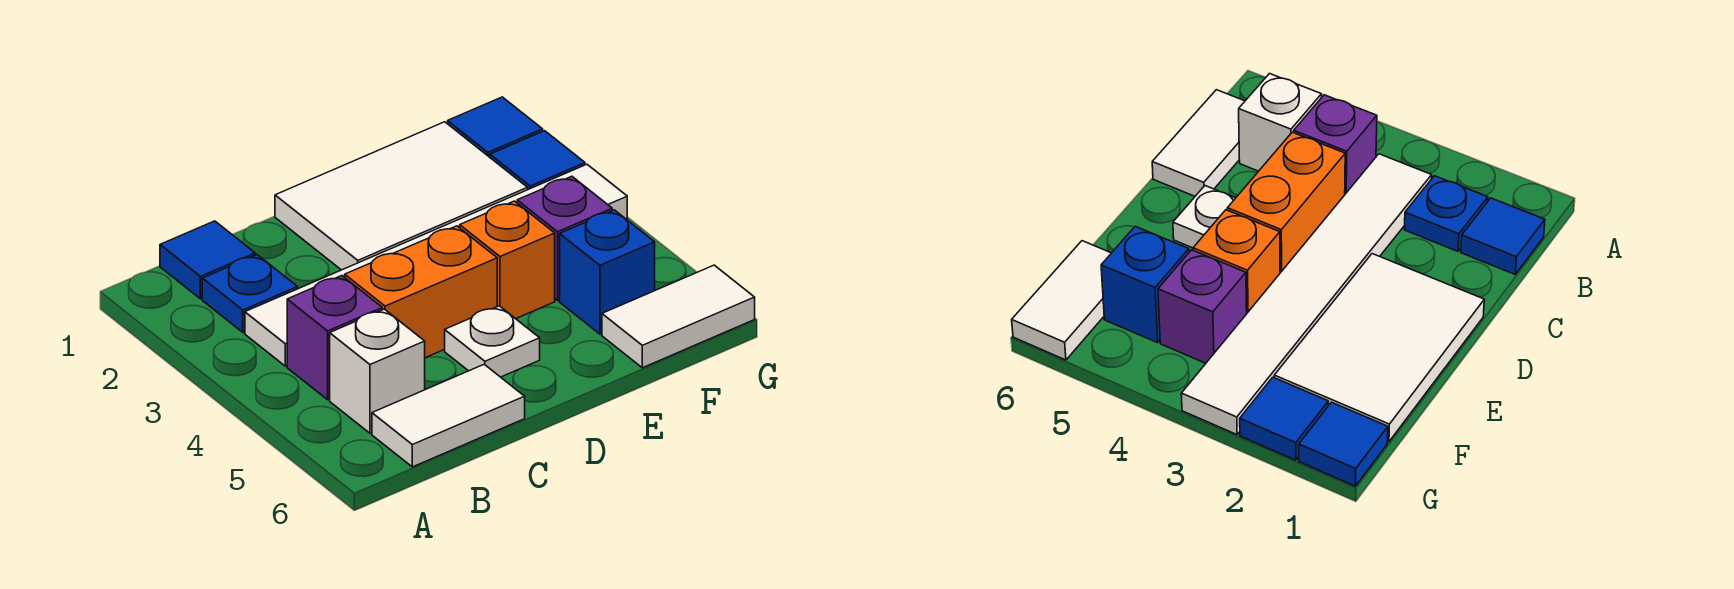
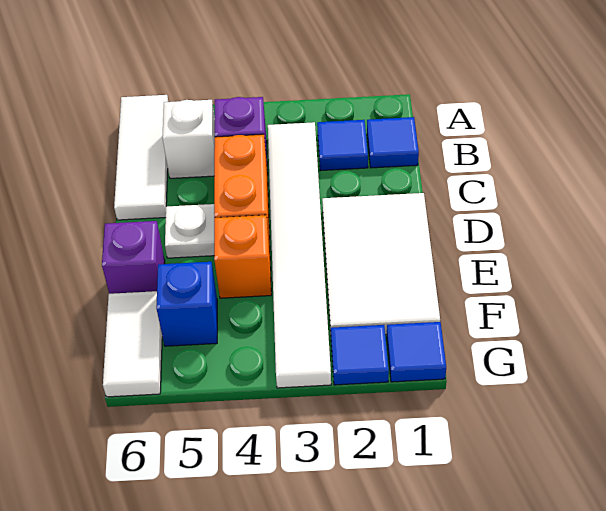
blue plate B2 level 1 -> blue tile B2 level 1
white tile B6:C6 level 1 -> white tile A6:C6 level 1
purple brick F4 level 1 -> purple brick E6 level 1

